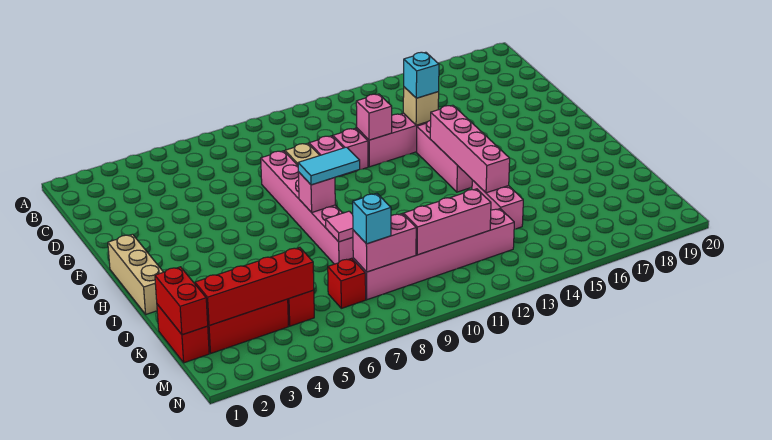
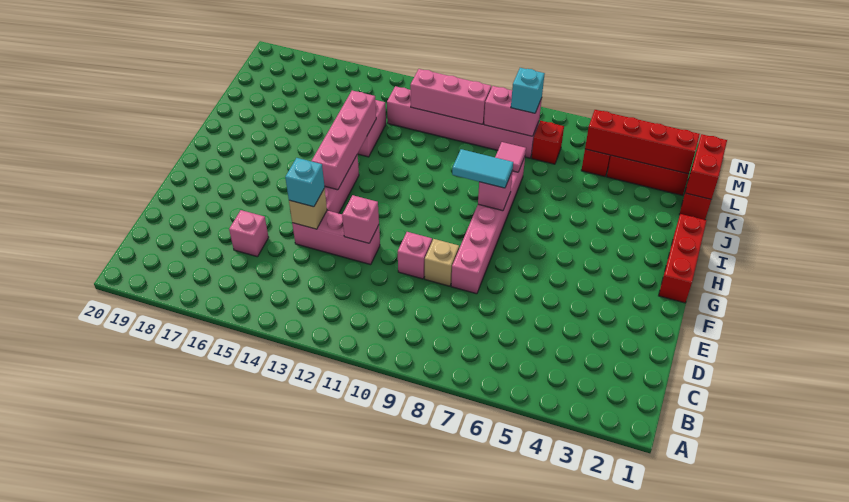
pink brick E11 level 1 -> pink brick D16 level 1
tan brick G1:I1 level 1 -> red brick G1:I1 level 1

